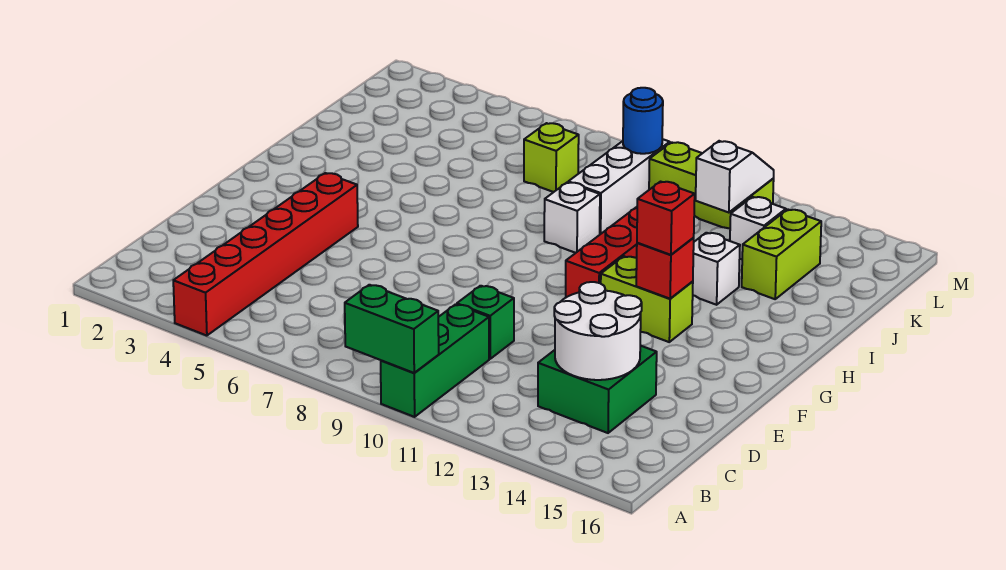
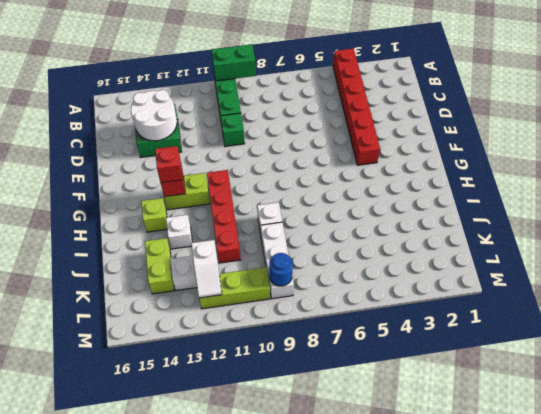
lime brick K7 level 1 -> lime brick H14 level 1

